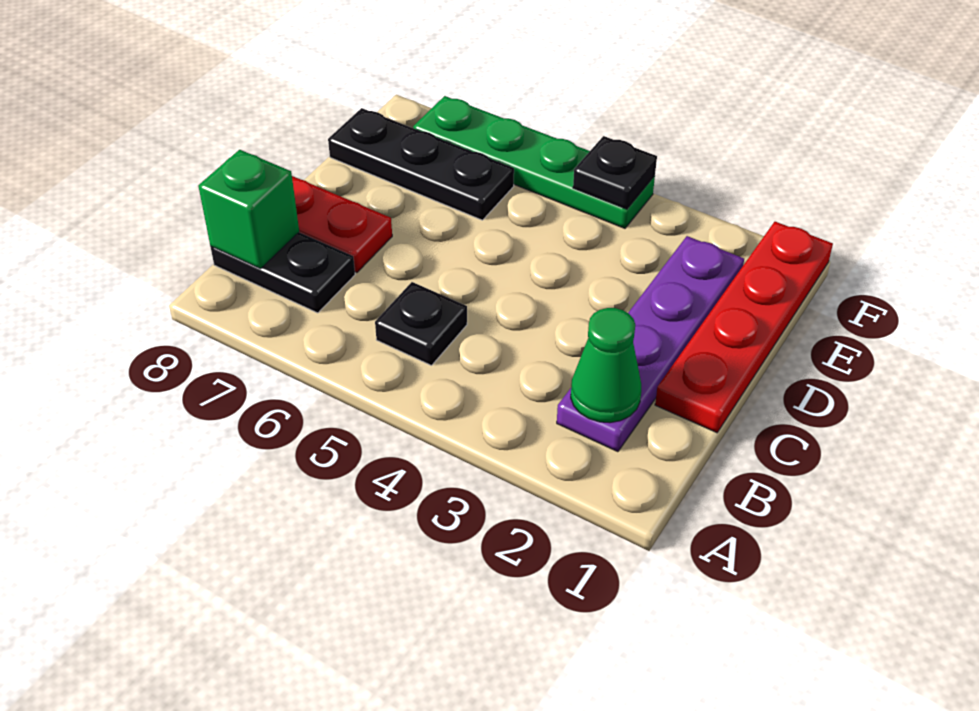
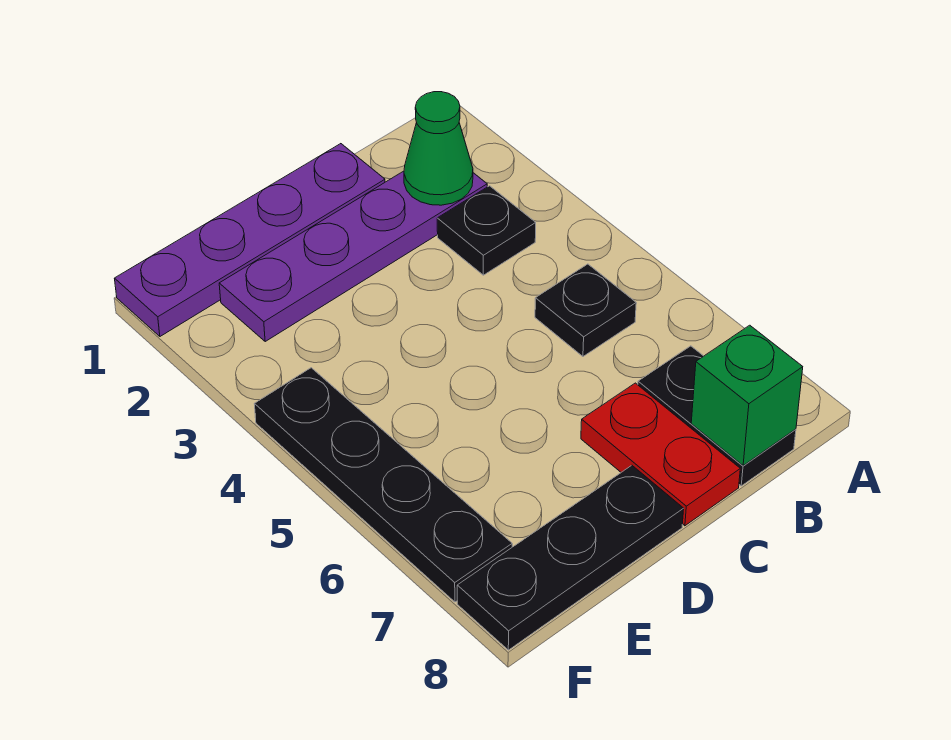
red plate C1:F1 level 1 -> purple plate C1:F1 level 1
black plate E6:E8 level 1 -> black plate D8:F8 level 1
green plate F4:F7 level 1 -> black plate F4:F7 level 1
black plate F4 level 2 -> black plate B3 level 1

